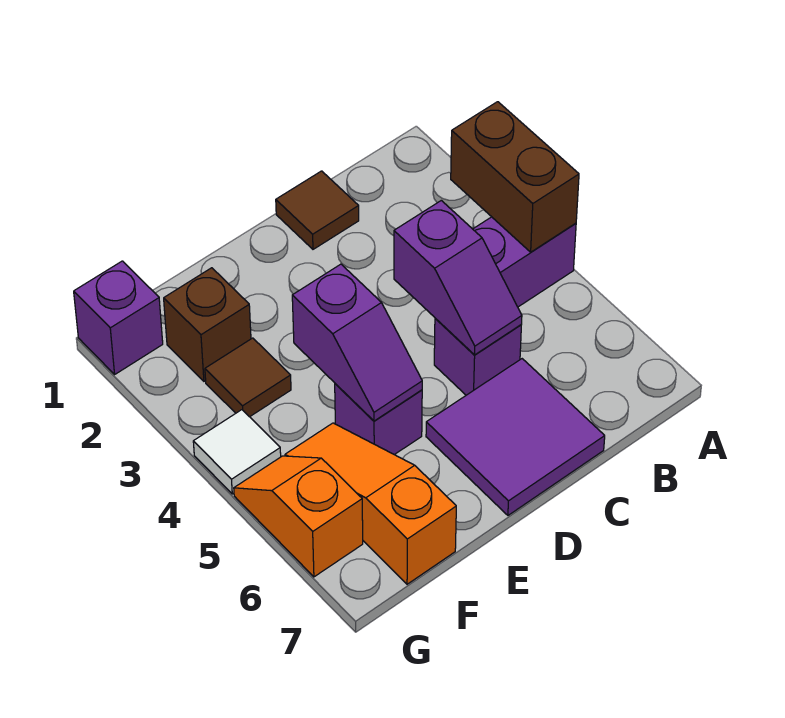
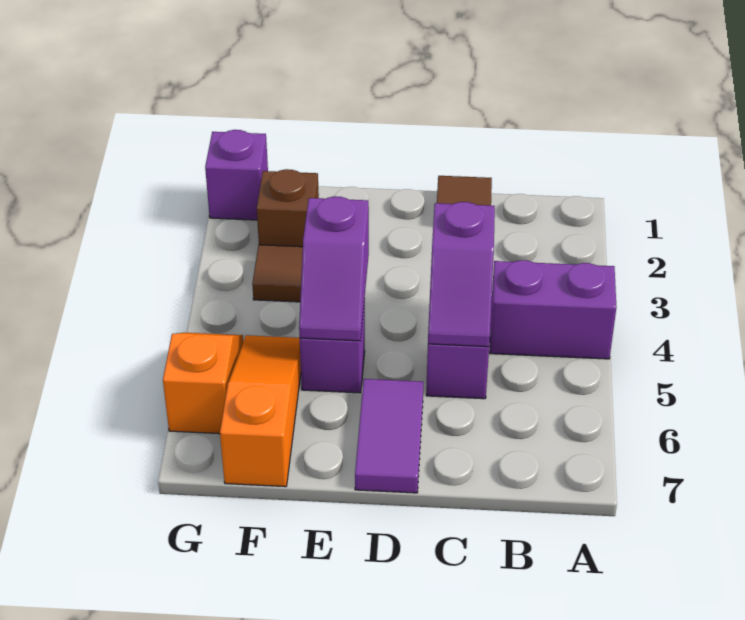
brown brick A3:A4 level 2 -> none
purple tile C6:D7 level 1 -> purple tile D6:D7 level 1
white tile G4 level 1 -> none

